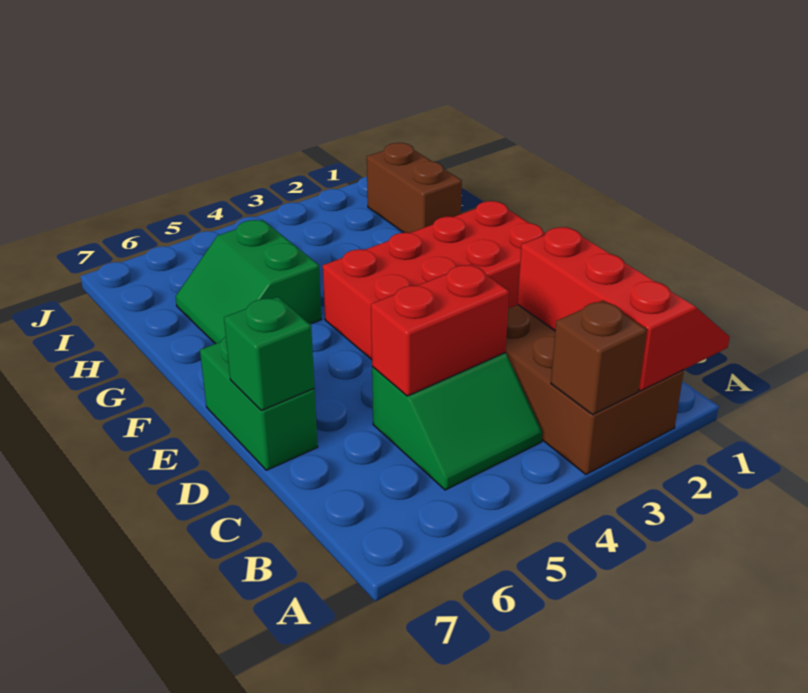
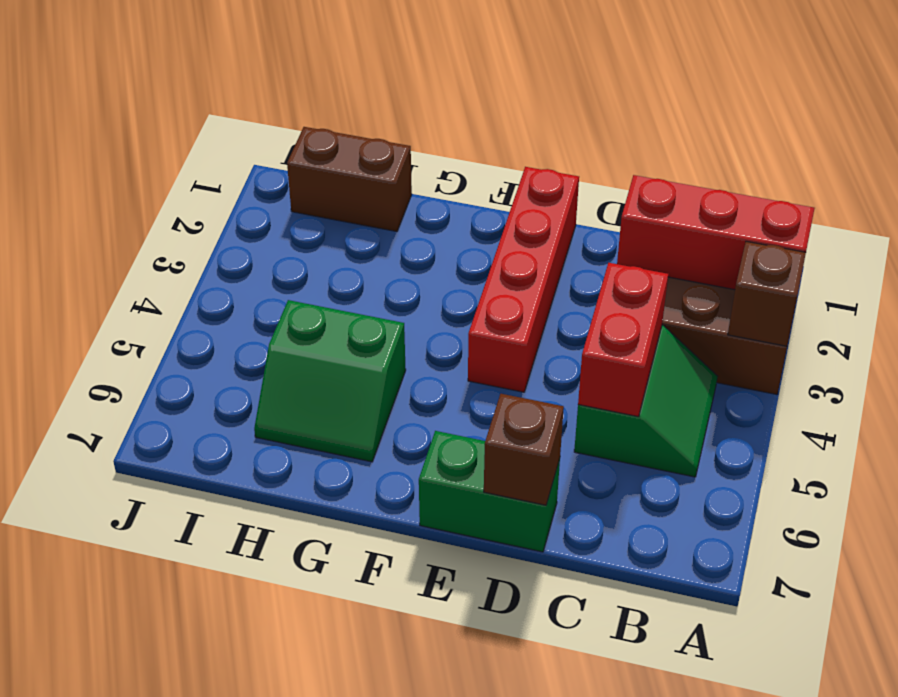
green brick D7 level 2 -> brown brick D7 level 2
red brick E1:F4 level 1 -> red brick E1:E4 level 1

